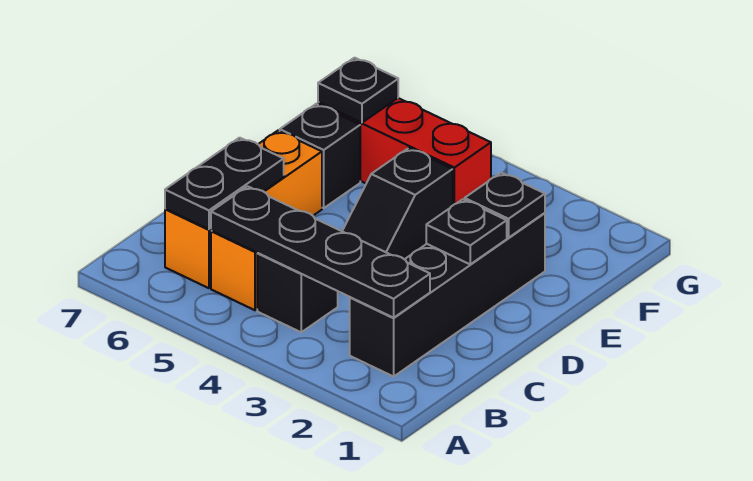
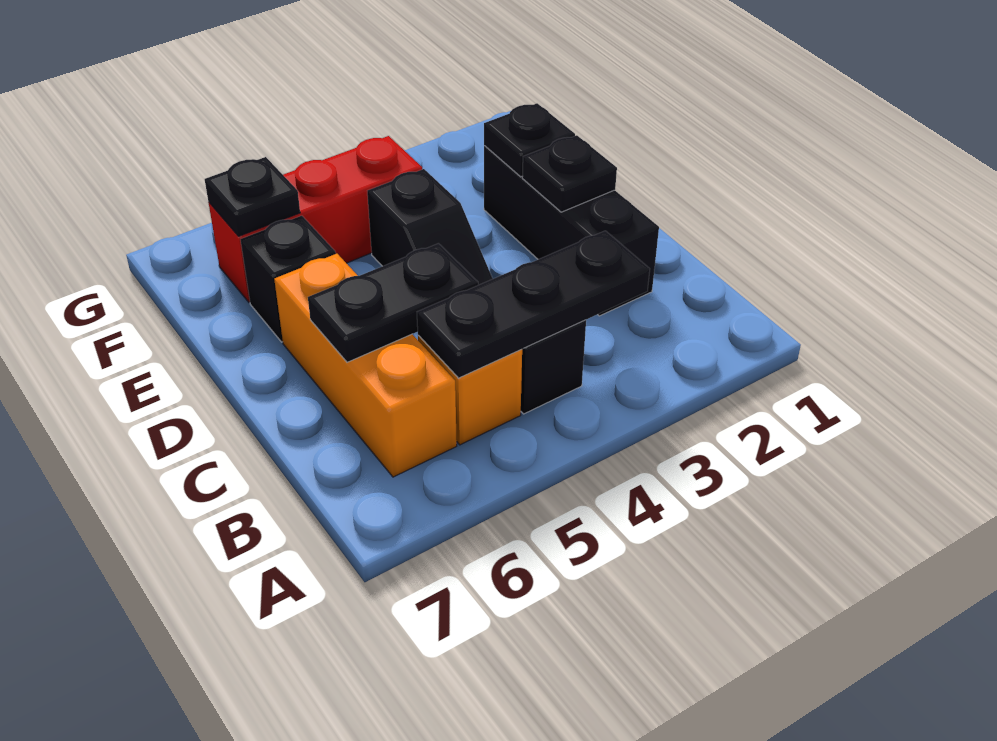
black brick B2:E2 level 1 -> black brick C2:E2 level 1
black plate B2:B5 level 2 -> black plate B3:B5 level 2
black plate B6:C6 level 2 -> black plate C5:C6 level 2

